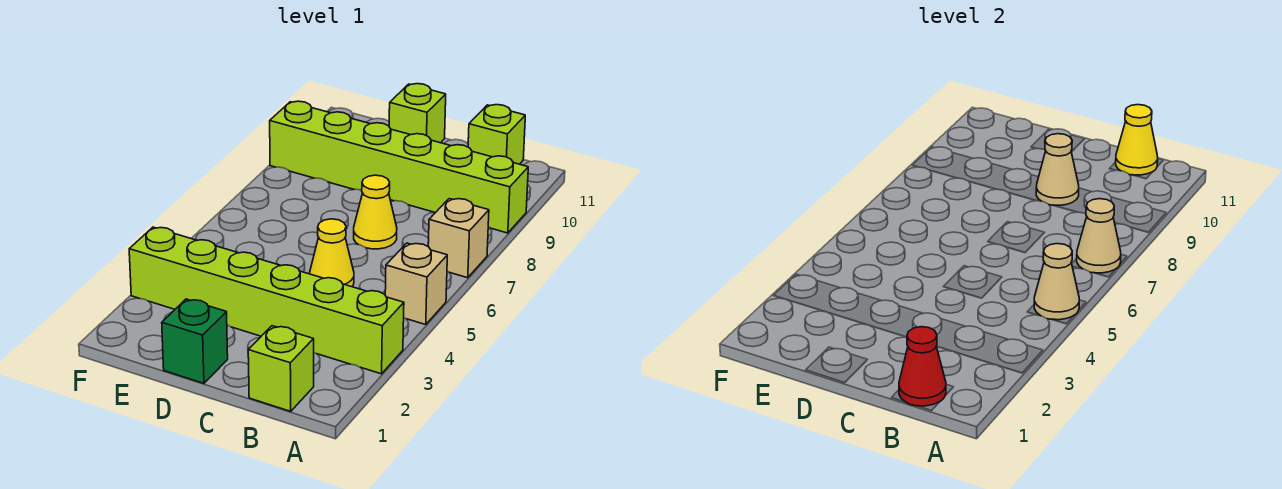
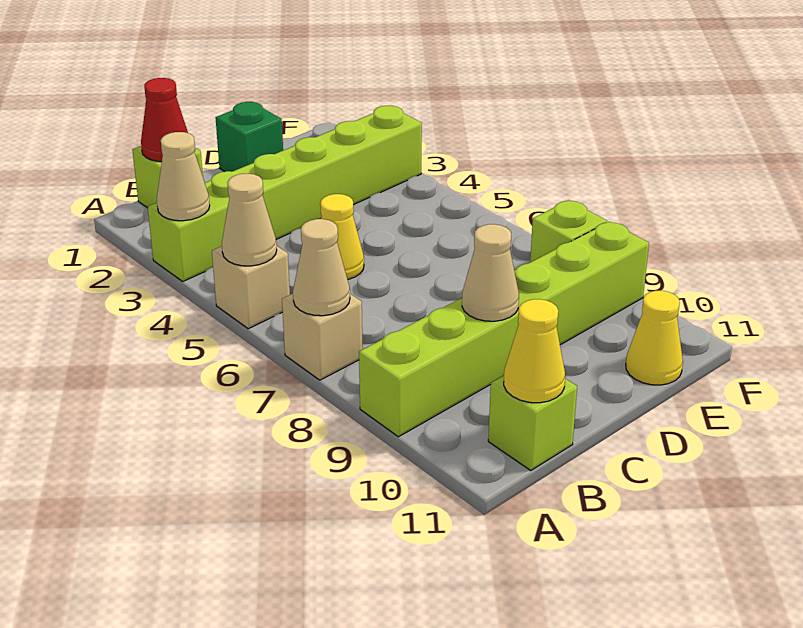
none -> tan cone A3 level 2
yellow cone C7 level 1 -> yellow cone E11 level 1
lime brick D11 level 1 -> lime brick F8 level 1

